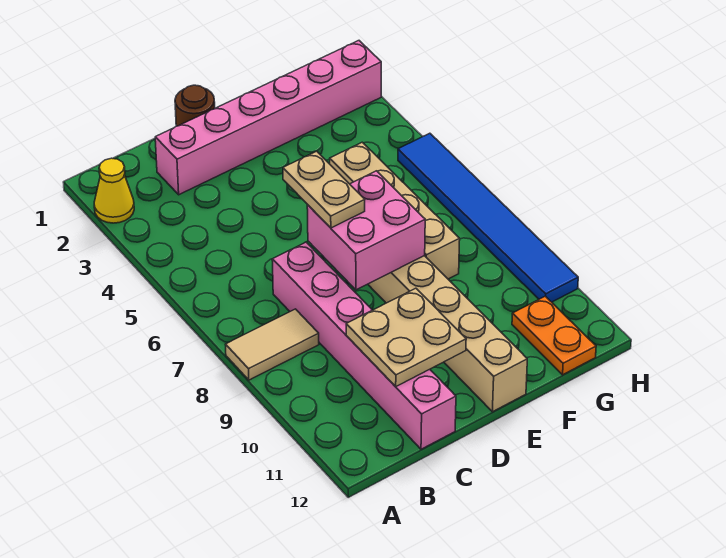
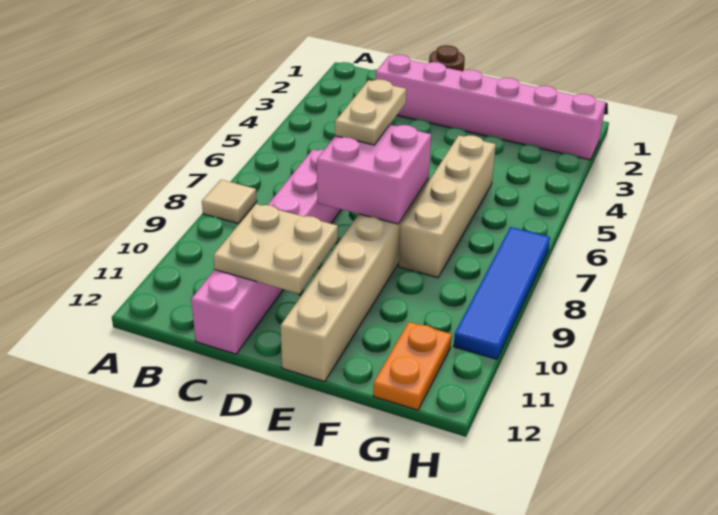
yellow cone A2 level 1 -> none
tan tile A8:B8 level 1 -> tan tile A8 level 1
blue tile H5:H10 level 1 -> blue tile H7:H10 level 1

